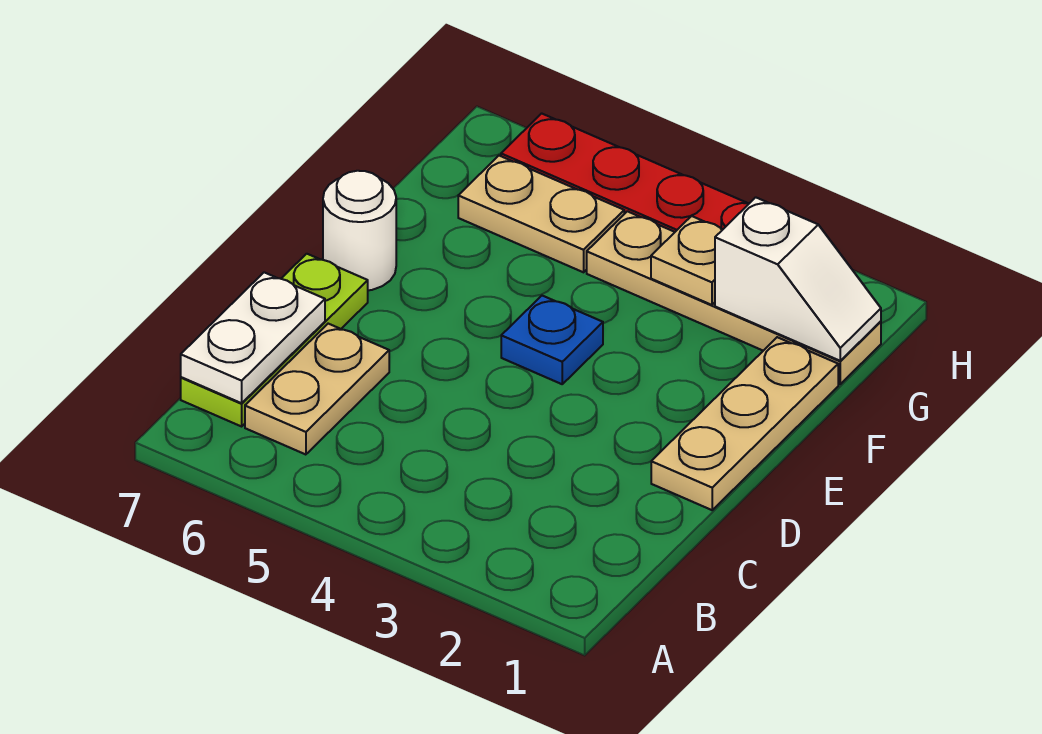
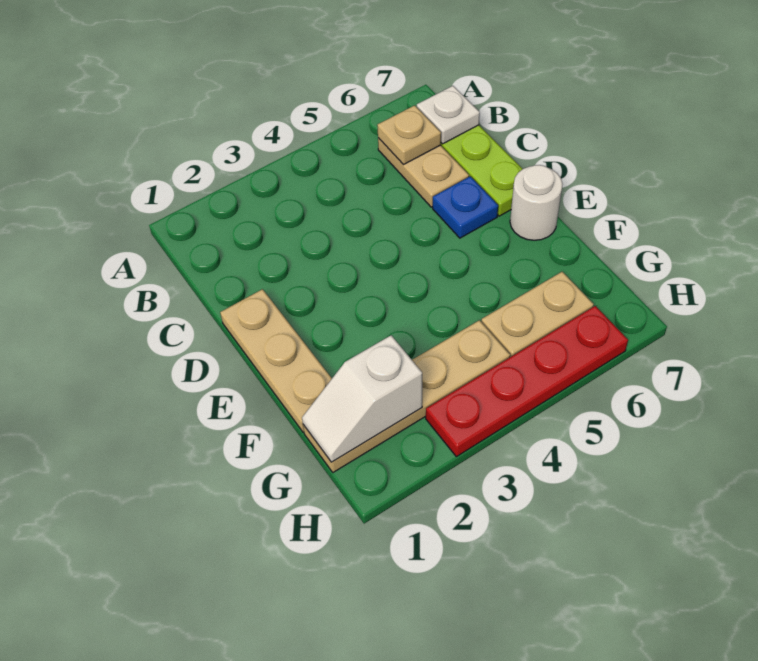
white plate B7:C7 level 2 -> white plate B7 level 2
blue plate E4 level 1 -> blue plate D6 level 1
tan plate G3 level 2 -> tan plate B6 level 2

